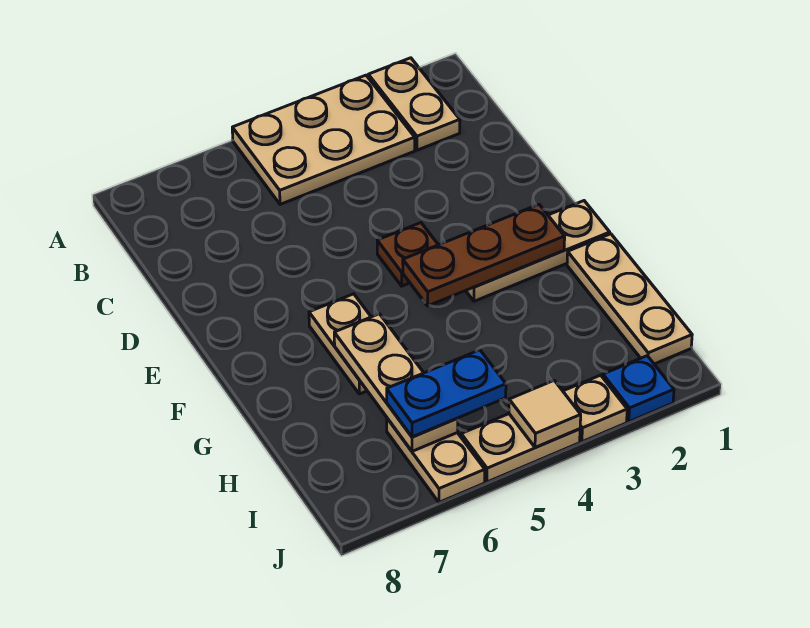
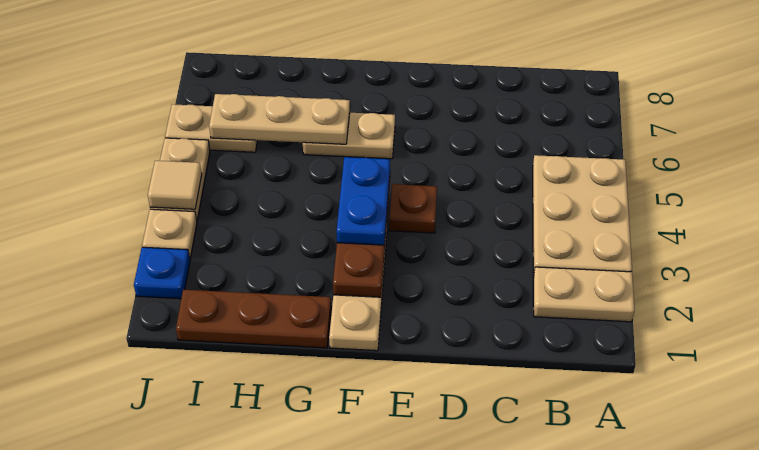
tan plate G1:I1 level 1 -> brown plate G1:I1 level 1
blue plate I5:I6 level 3 -> blue plate F3:F4 level 3

